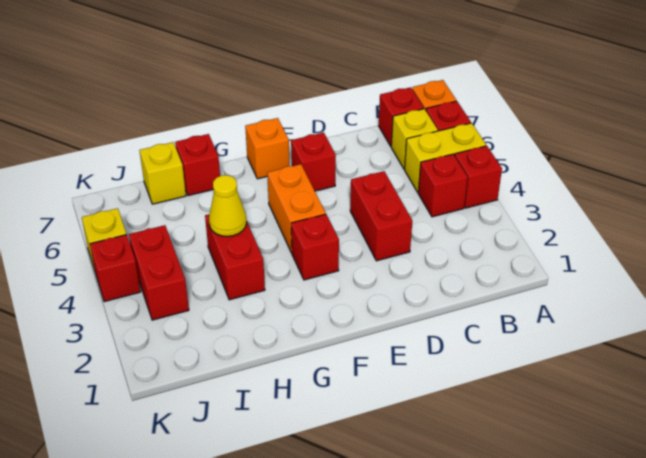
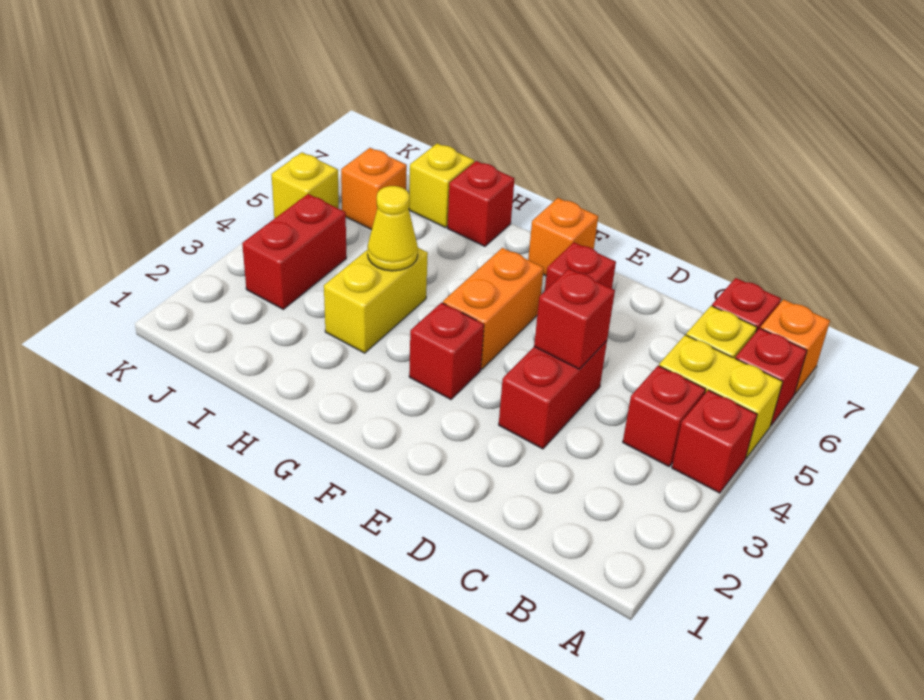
red brick H3:H4 level 1 -> yellow brick H3:H4 level 1
none -> orange brick J6 level 1
red brick K4 level 1 -> red brick D4 level 2

